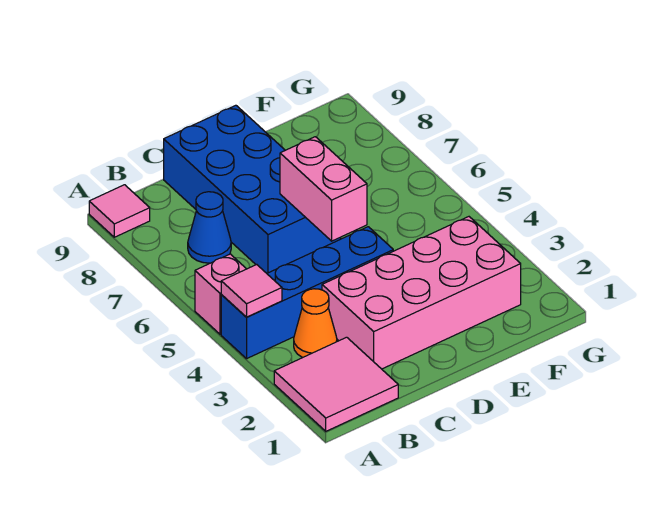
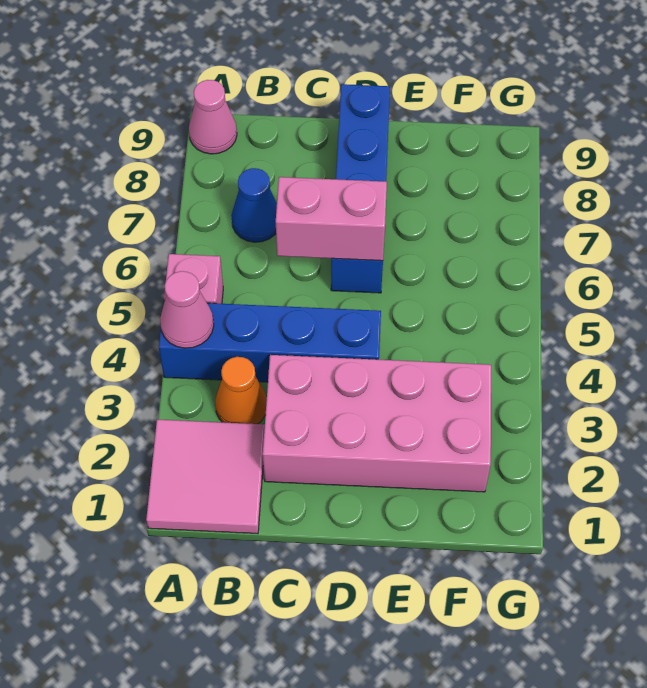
pink tile A4 level 2 -> pink cone A4 level 2
pink tile A9 level 1 -> pink cone A9 level 1
blue brick C6:D9 level 1 -> blue brick D6:D9 level 1
pink brick D5:D6 level 2 -> pink brick C6:D6 level 2

